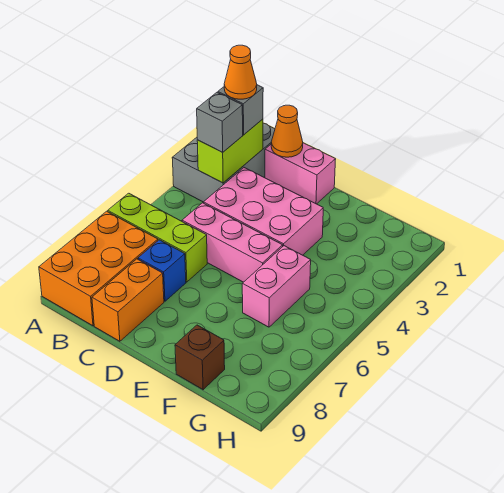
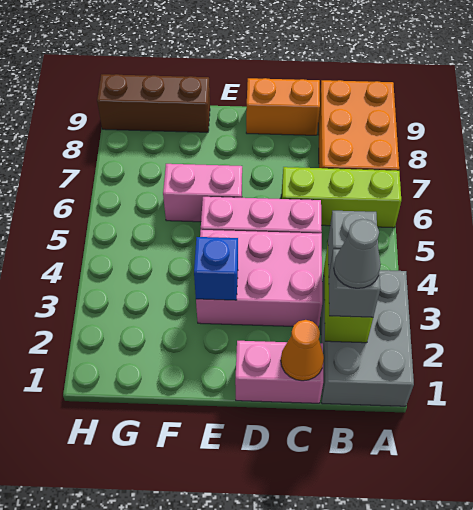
orange cone B2 level 4 -> grey cone B2 level 4
blue brick C7 level 1 -> blue brick E3 level 2
orange brick C8:C9 level 1 -> orange brick C9:D9 level 1
pink brick F5:F6 level 1 -> pink brick E6:F6 level 1
brown brick F9 level 1 -> brown brick F9:H9 level 1

